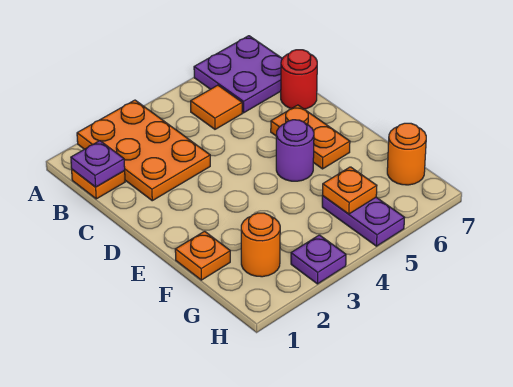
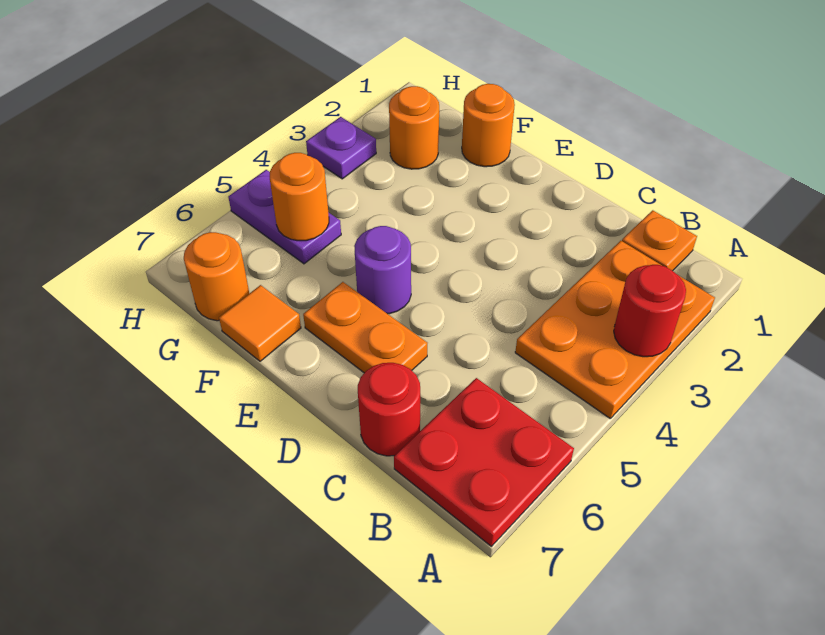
orange plate A2:C3 level 1 -> orange plate A2:B4 level 1
none -> red round brick A3 level 2
purple plate A6:B7 level 1 -> red plate A6:B7 level 1
purple plate B1 level 2 -> none
orange tile B5 level 1 -> orange tile F7 level 1
orange plate F1 level 1 -> orange round brick F1 level 1
orange plate G5 level 2 -> orange round brick G5 level 2

